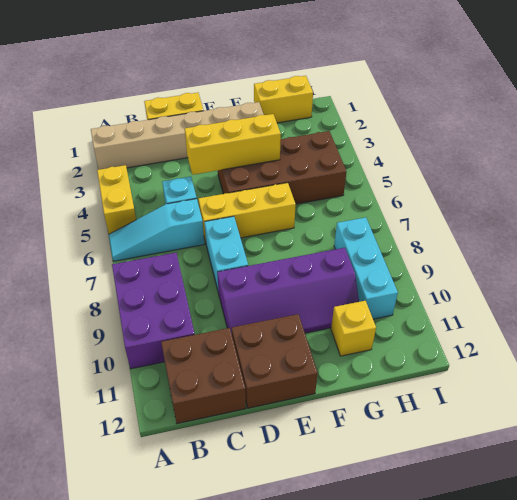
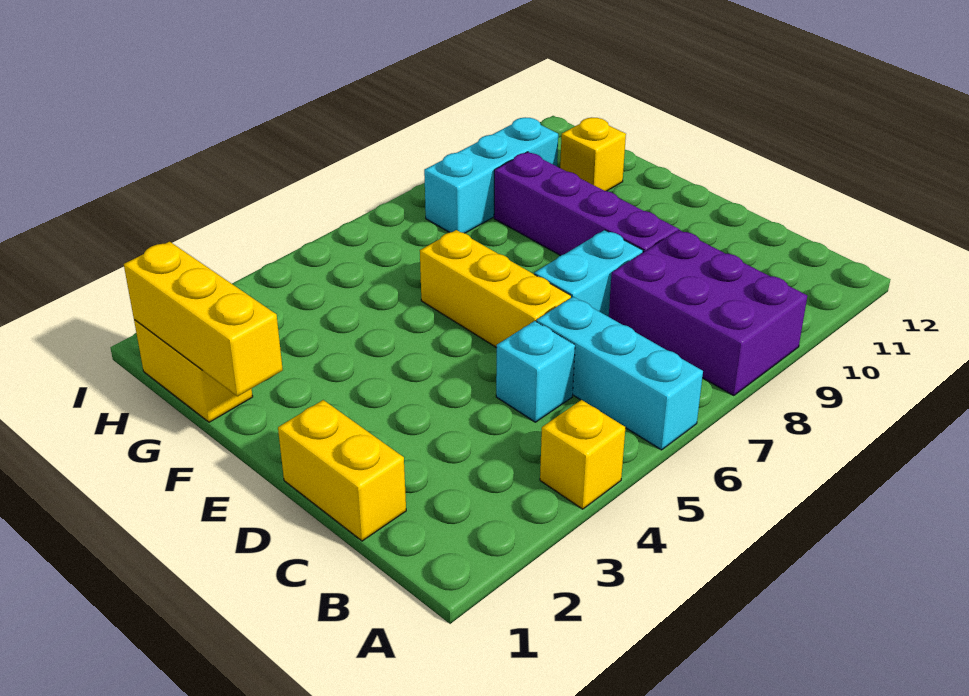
tan brick A2:F2 level 1 -> none
yellow brick A4:A5 level 1 -> yellow brick A4 level 1
cyan slope A6:C6 level 1 top C -> cyan brick A6:C6 level 1
purple brick A8:B10 level 1 -> purple brick A8:C9 level 1
brown brick B11:C12 level 1 -> none
yellow brick D4:F4 level 2 -> yellow brick F1:H1 level 2
brown brick D11:E12 level 1 -> none
brown brick E4:H5 level 1 -> none

